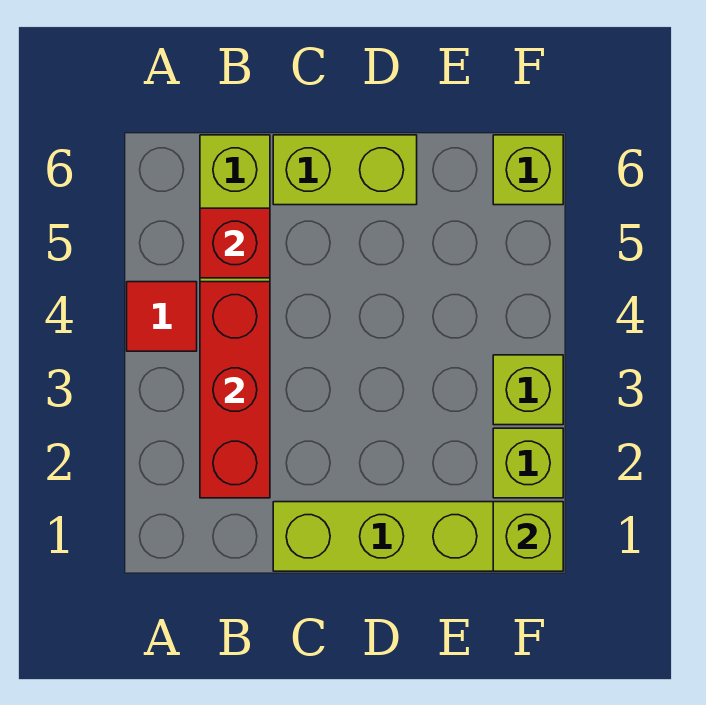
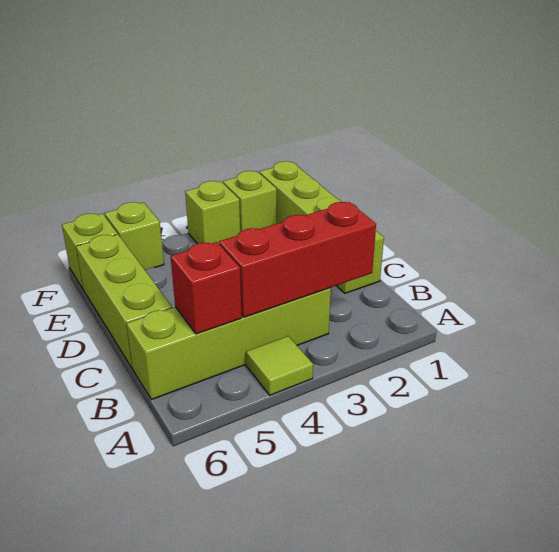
red tile A4 level 1 -> lime tile A4 level 1
lime brick C6:D6 level 1 -> lime brick C6:E6 level 1
lime brick F1 level 2 -> lime brick F5 level 1

